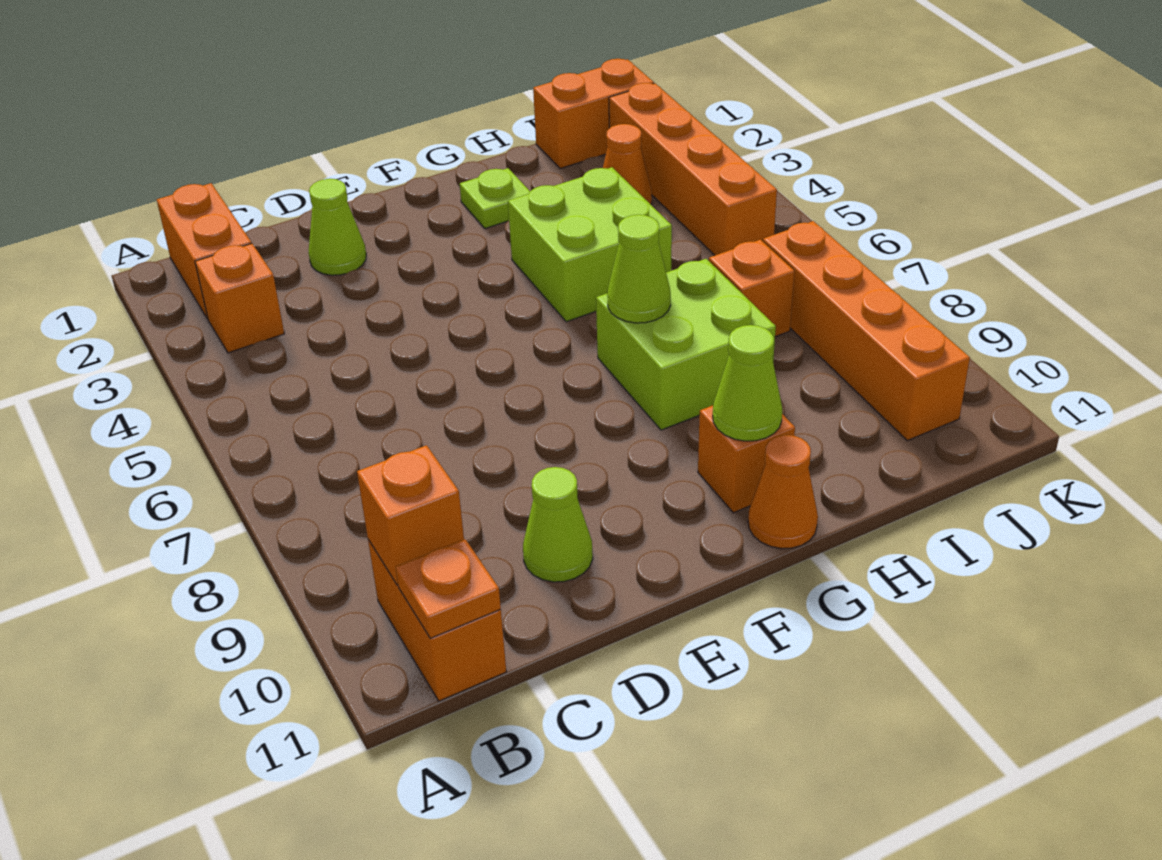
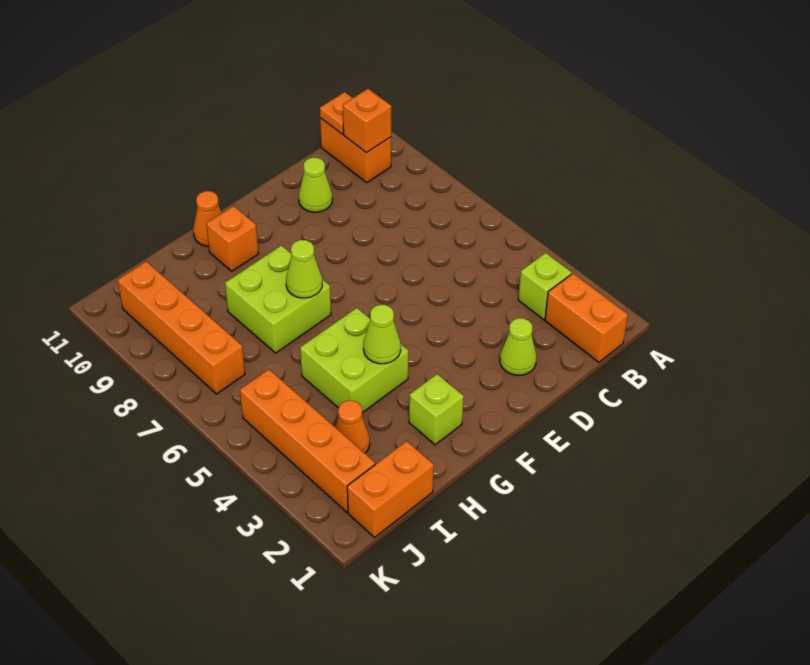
orange brick B3 level 1 -> lime brick B3 level 1
lime plate G2 level 1 -> lime brick G2 level 1
lime cone G10 level 2 -> lime cone G4 level 2
orange brick I7 level 1 -> none

